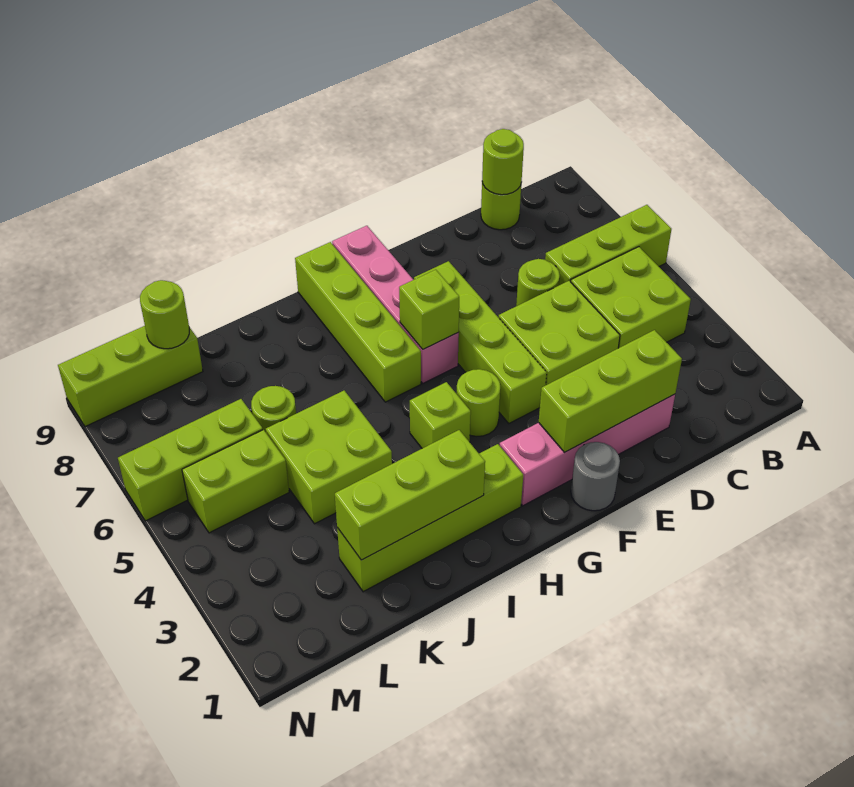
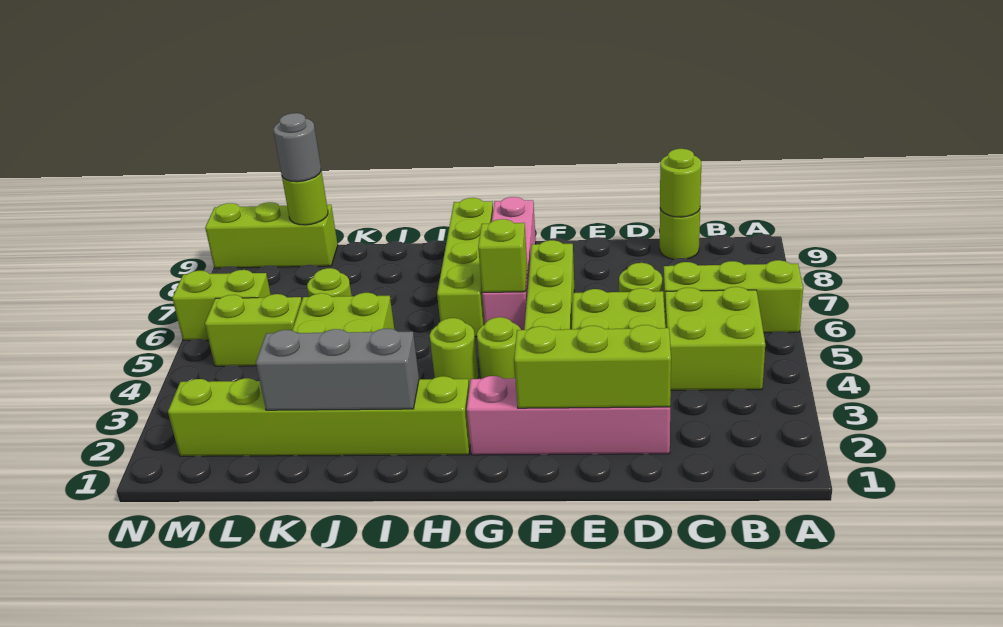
grey round brick F1 level 1 -> grey round brick L9 level 3
lime brick H2:K2 level 1 -> lime brick H2:M2 level 1
lime brick H4 level 1 -> lime round brick H4 level 1
lime brick I2:K2 level 2 -> grey brick I2:K2 level 2
lime brick L6:N6 level 1 -> lime brick M6:N6 level 1

